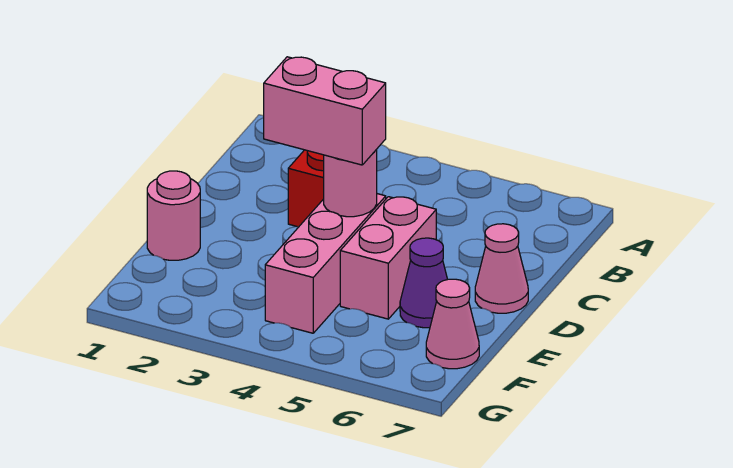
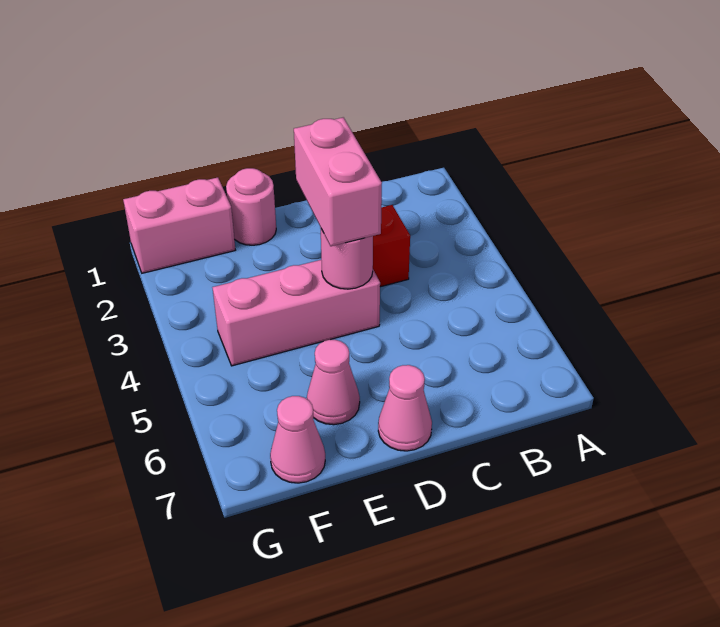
pink brick D5:E5 level 1 -> pink brick F1:G1 level 1
purple cone E6 level 1 -> pink cone E6 level 1

